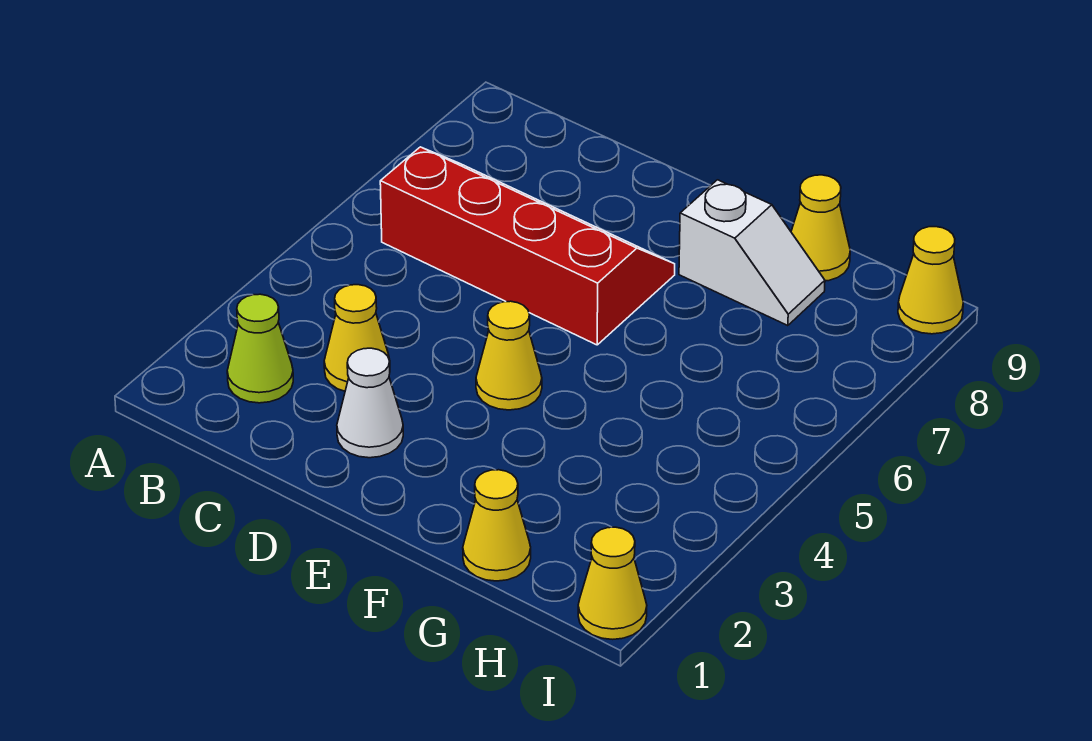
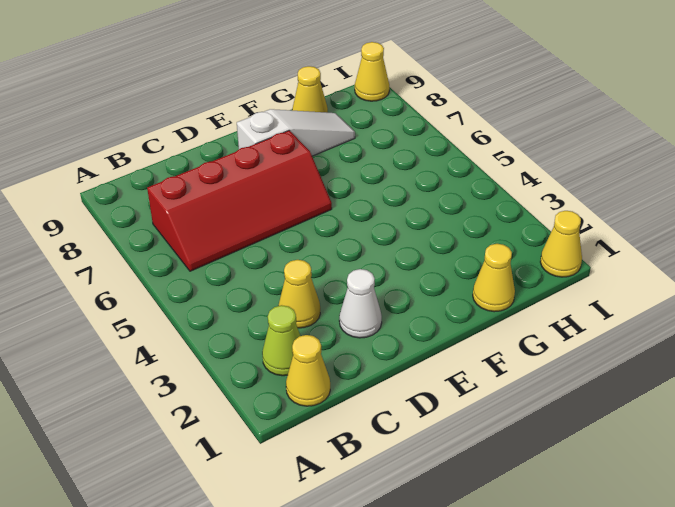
red slope B6:E7 level 1 top 6 -> red slope B6:E7 level 1 top 7
yellow cone E4 level 1 -> yellow cone B1 level 1
white slope F8:G8 level 1 top F -> white slope E8:G8 level 1 top E

